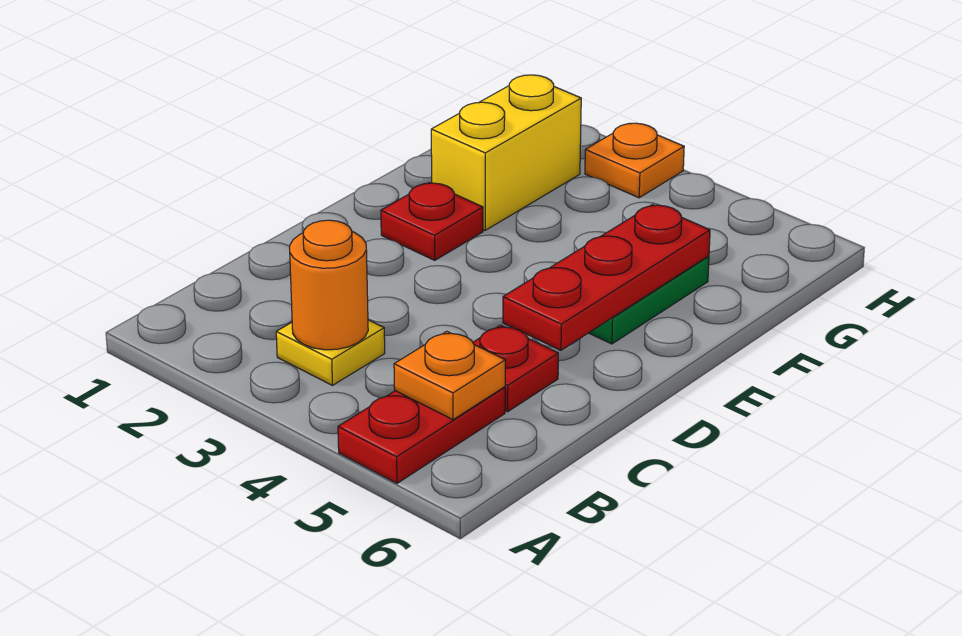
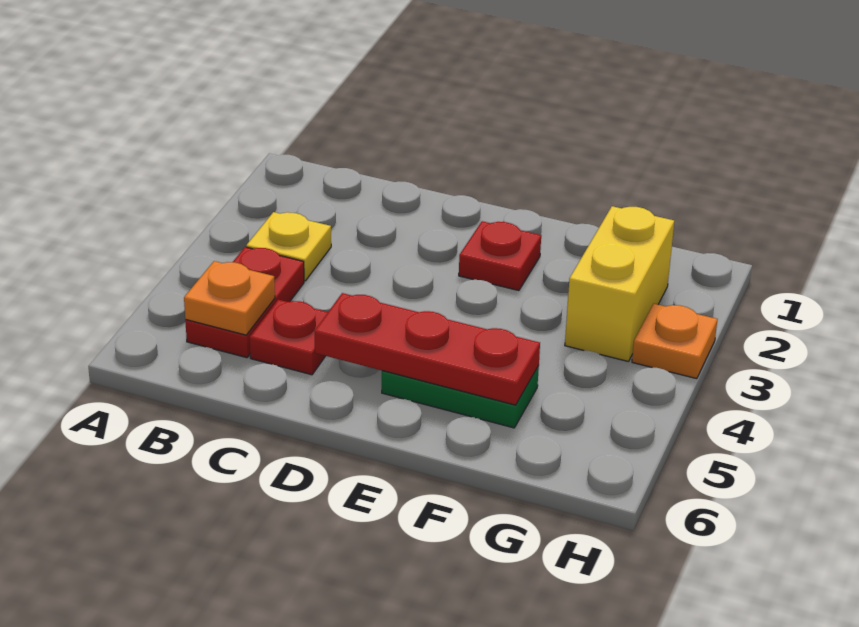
red plate A5:B5 level 1 -> red plate B4:B5 level 1
orange round brick B3 level 2 -> none
yellow brick F2:G2 level 1 -> yellow brick G2:G3 level 1

